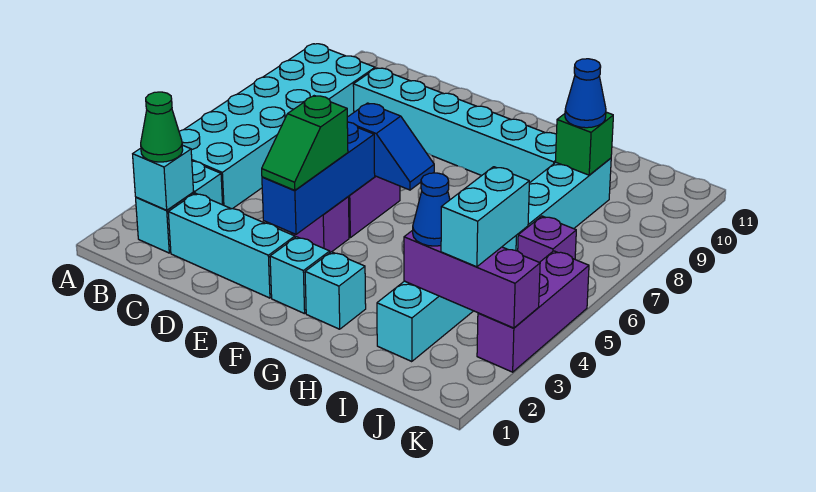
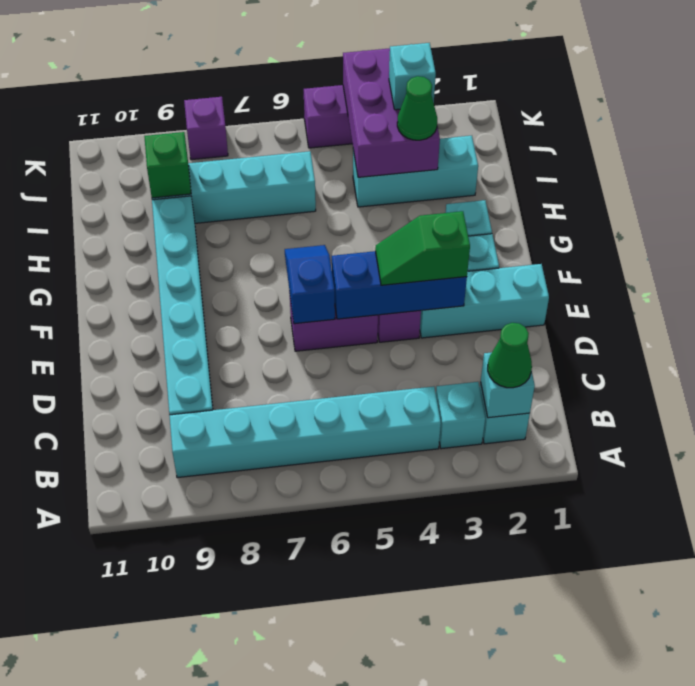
cyan brick A4:B9 level 1 -> cyan brick B4:B9 level 1
cyan brick C2:E2 level 1 -> cyan brick E1:E3 level 1
green slope E3:E4 level 3 top 4 -> green slope E3:E4 level 3 top 3
purple brick I3:K3 level 2 -> purple brick I3:K4 level 2
blue cone I3 level 3 -> green cone I3 level 3
blue cone I9 level 3 -> none
cyan brick J3:J4 level 3 -> cyan brick J3 level 3
purple brick J6 level 1 -> purple brick K8 level 1

